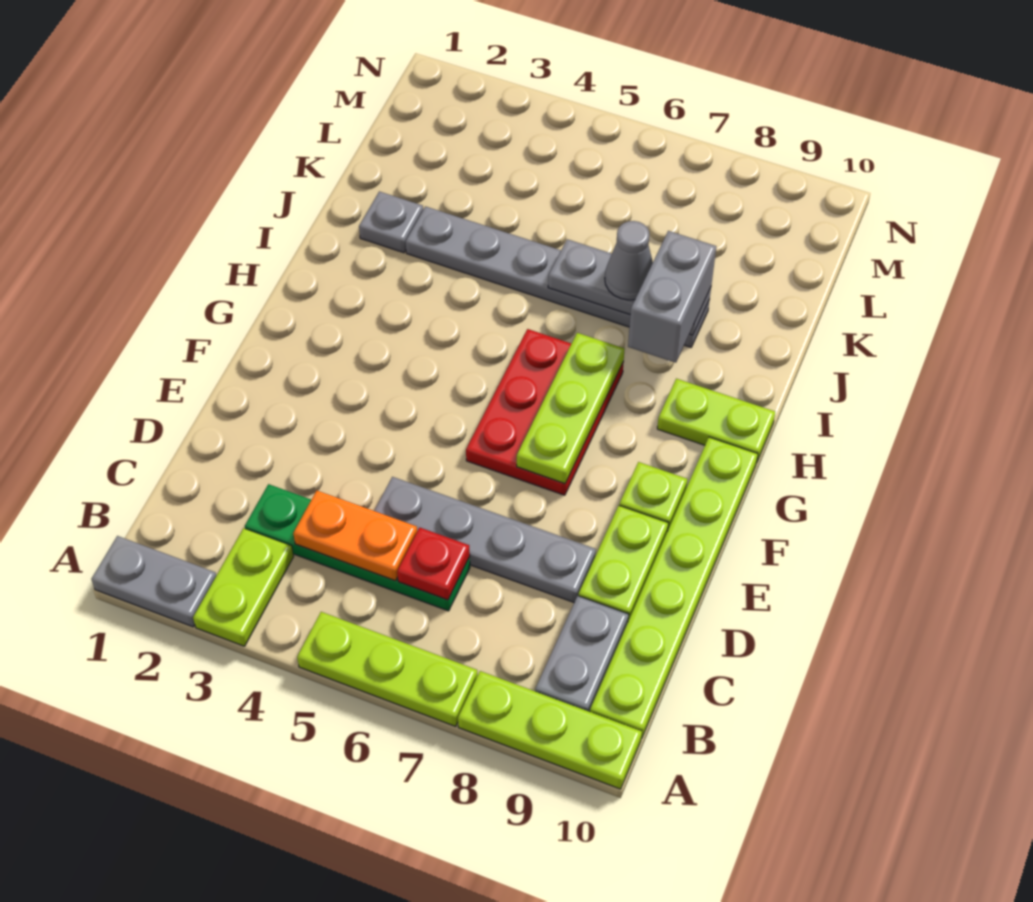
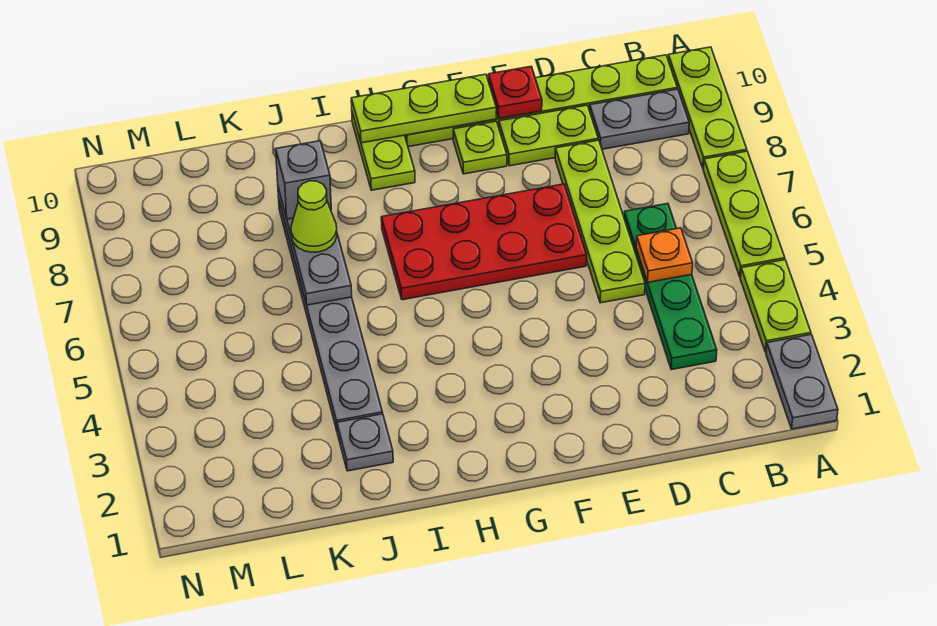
lime plate A3:B3 level 1 -> lime plate A3:A4 level 1
orange plate C4:C5 level 2 -> orange plate C5 level 2
red plate C6 level 2 -> red plate E10 level 2
grey plate D5:D8 level 1 -> lime plate D5:D8 level 1
red plate F6:H7 level 1 -> red plate E6:H7 level 1
lime plate F7:H7 level 2 -> lime plate F10:H10 level 2
grey brick I8:J8 level 3 -> grey brick J8 level 3
grey cone J7 level 3 -> lime cone J7 level 3

